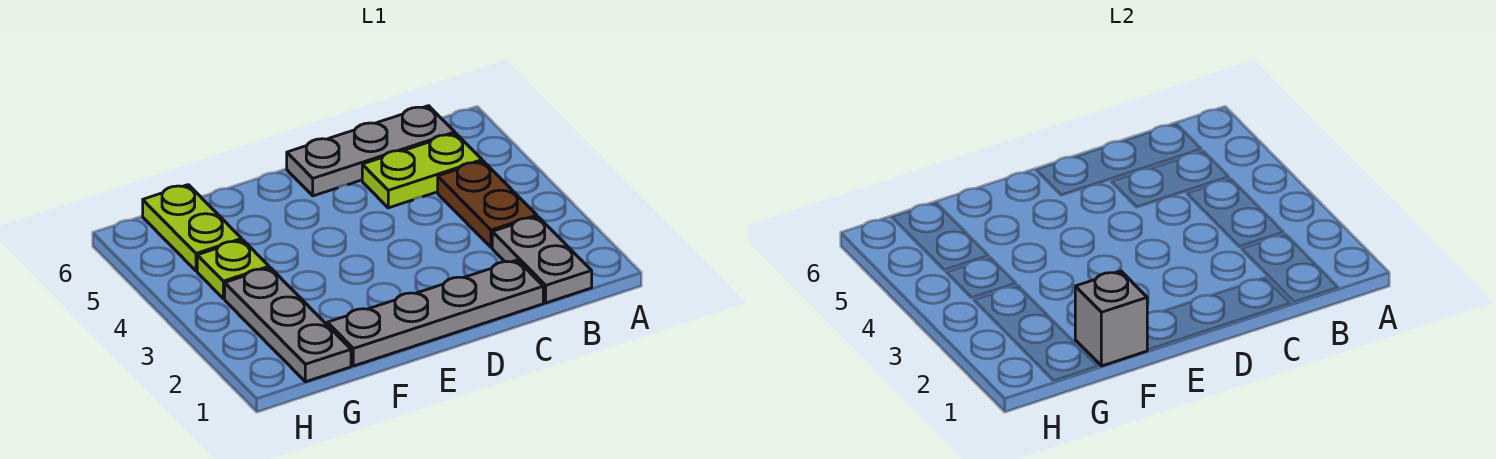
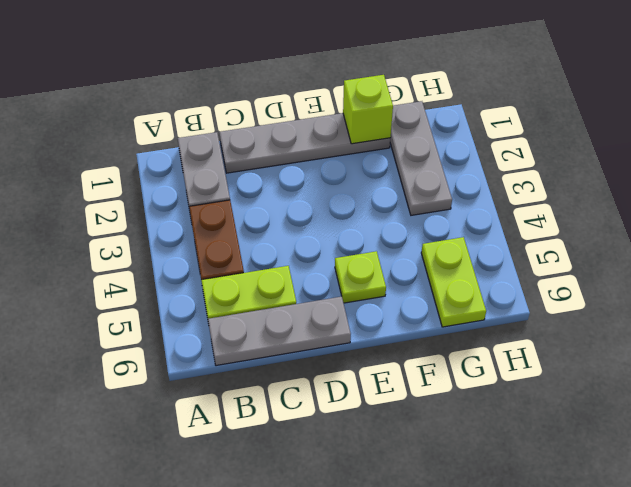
grey brick F1 level 2 -> lime brick F1 level 2
lime plate G4 level 1 -> lime plate E5 level 1

